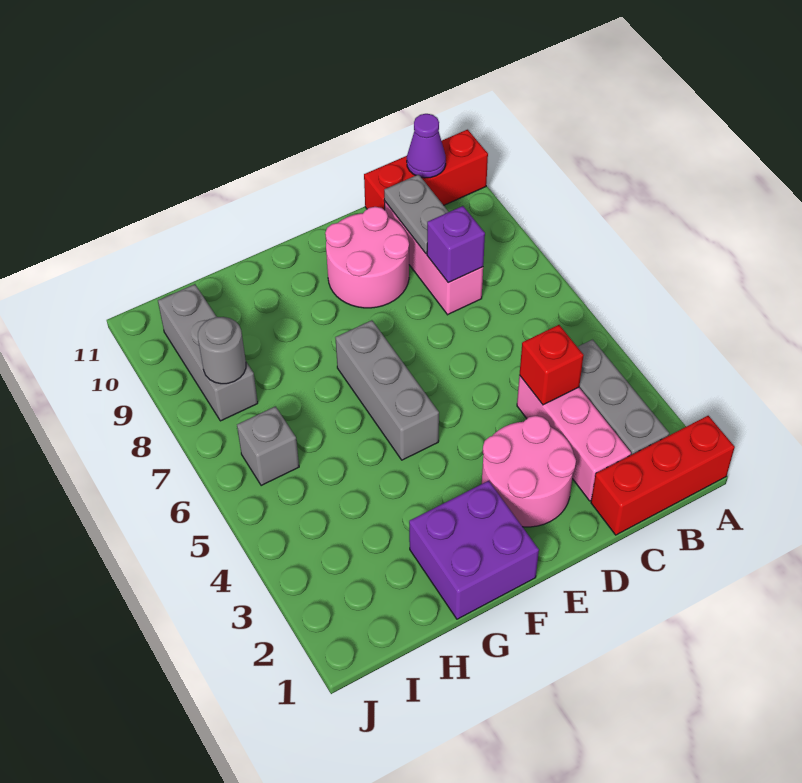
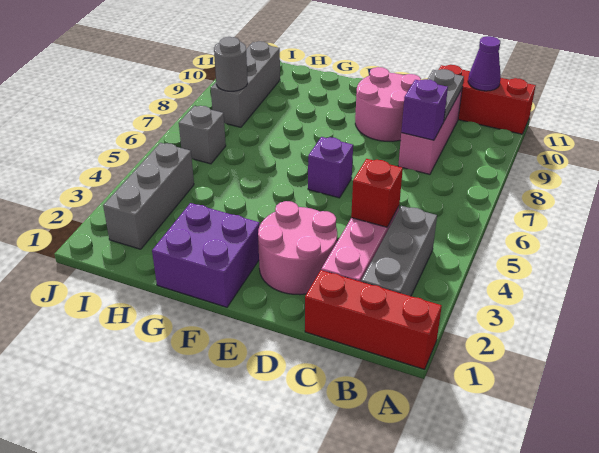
none -> purple brick E6 level 1
grey brick F5:F7 level 1 -> grey brick I2:I4 level 1

